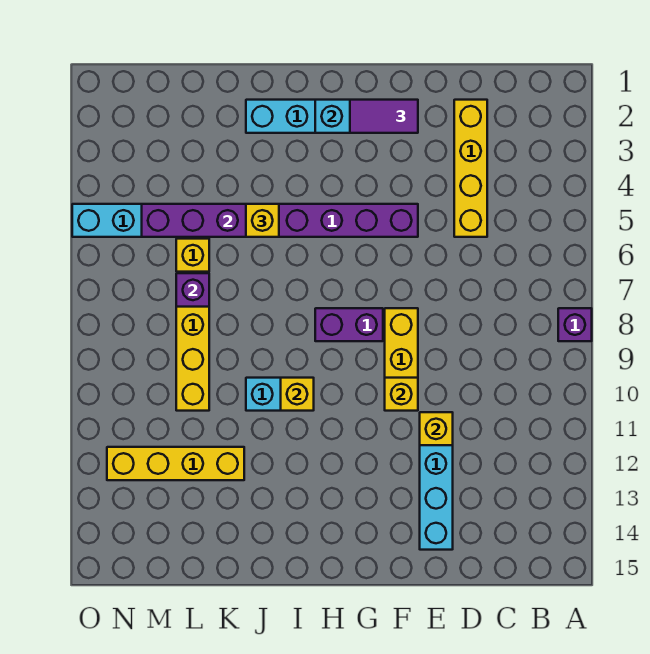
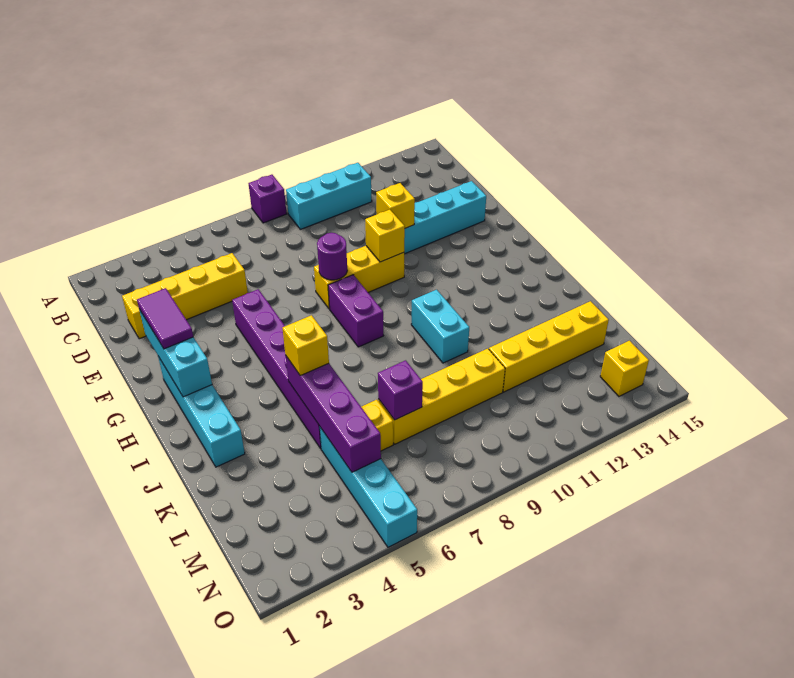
none -> cyan brick B9:B11 level 1
none -> purple round brick F8 level 2
yellow brick I10 level 2 -> yellow brick N14 level 1
yellow brick K12:N12 level 1 -> yellow brick L11:L14 level 1

